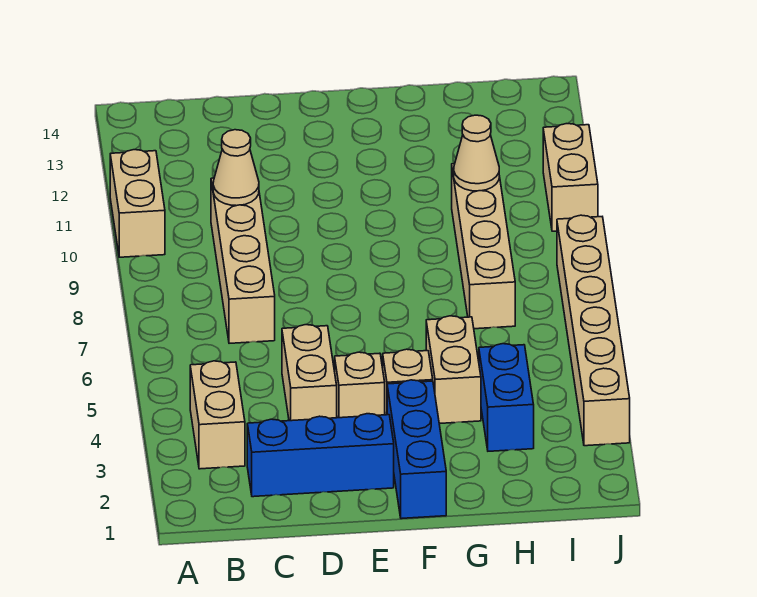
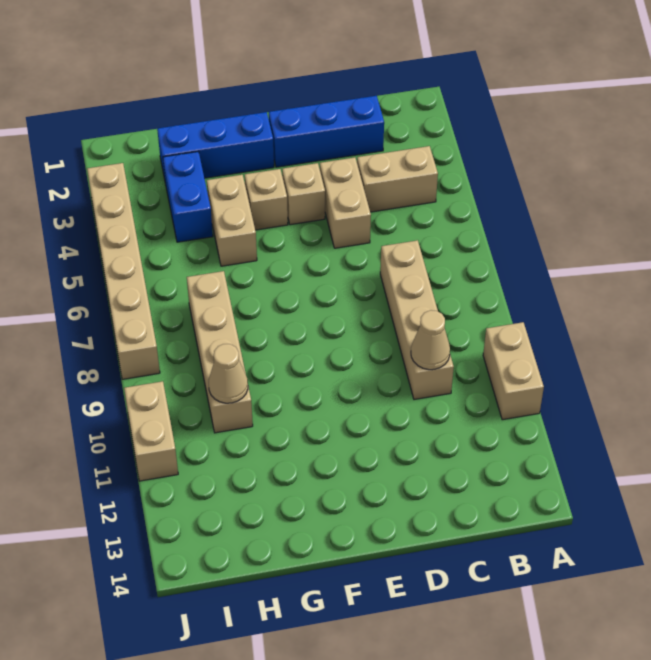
tan brick B3:B4 level 1 -> tan brick B4:C4 level 1
blue brick F1:F3 level 1 -> blue brick F2:H2 level 1

